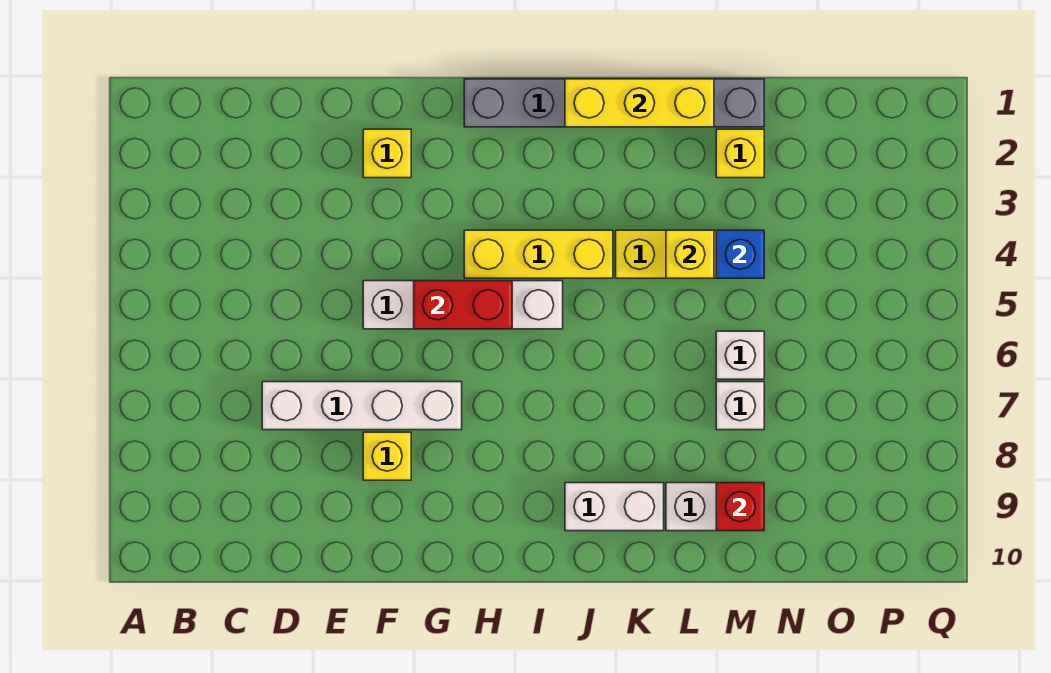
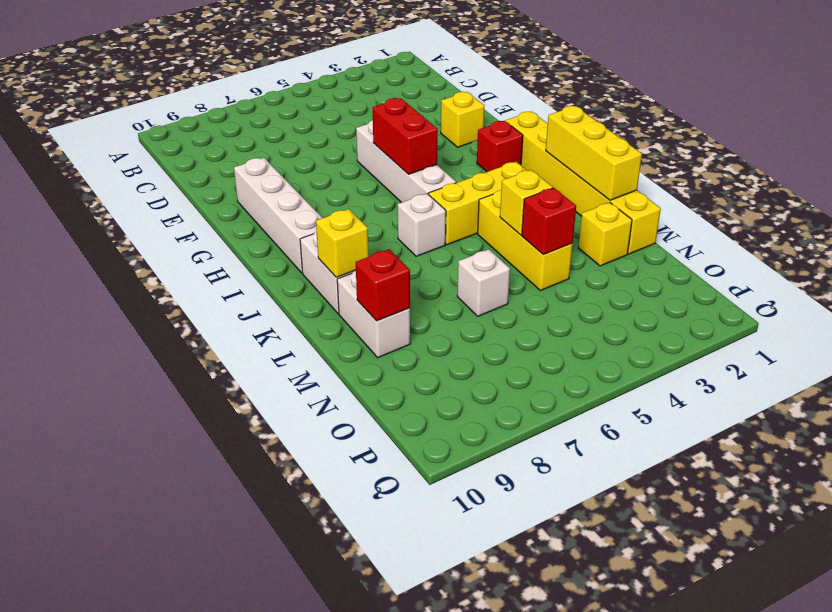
white brick D7:G7 level 1 -> white brick F9:I9 level 1
yellow brick F8 level 1 -> yellow brick K9 level 2
grey brick H1:M1 level 1 -> yellow brick H1:M1 level 1
none -> red brick H2 level 1
yellow brick H4:J4 level 1 -> yellow brick J3:J5 level 1
blue brick M4 level 2 -> red brick M4 level 2
white brick M7 level 1 -> white brick J6 level 1

